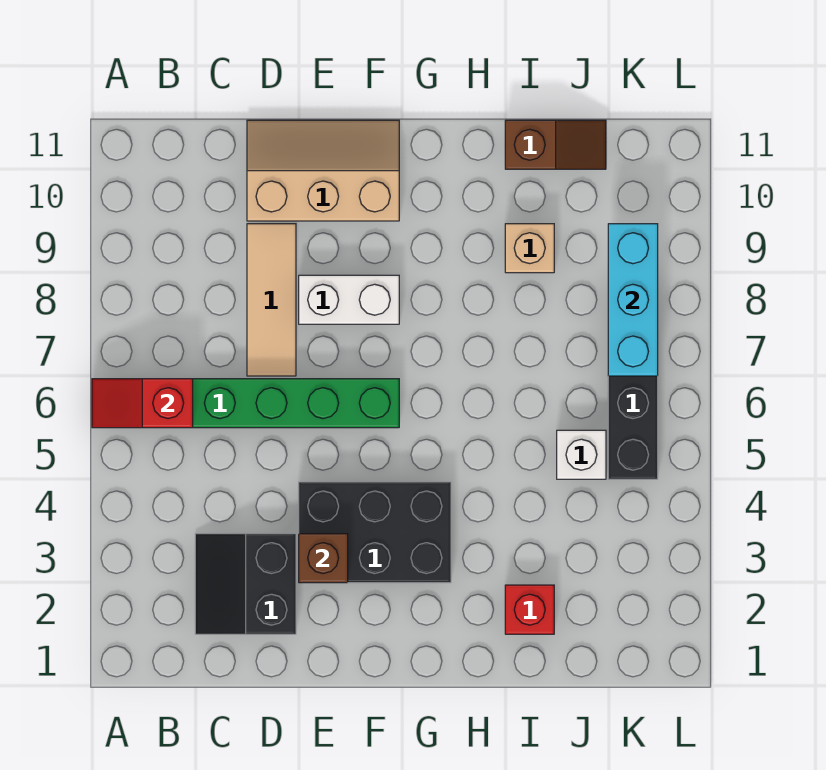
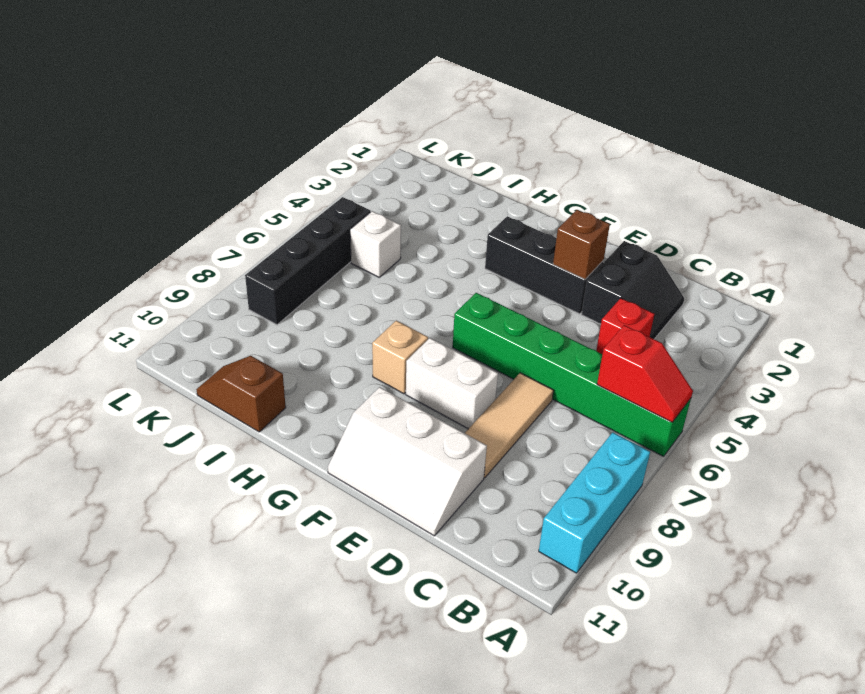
tan slope D10:F11 level 1 top 10 -> white slope D10:F11 level 1 top 10
black brick E3:G4 level 1 -> black brick E3:G3 level 1
red brick I2 level 1 -> red brick C4 level 1
tan brick I9 level 1 -> tan brick G8 level 1
cyan brick K7:K9 level 2 -> cyan brick A8:A10 level 1

